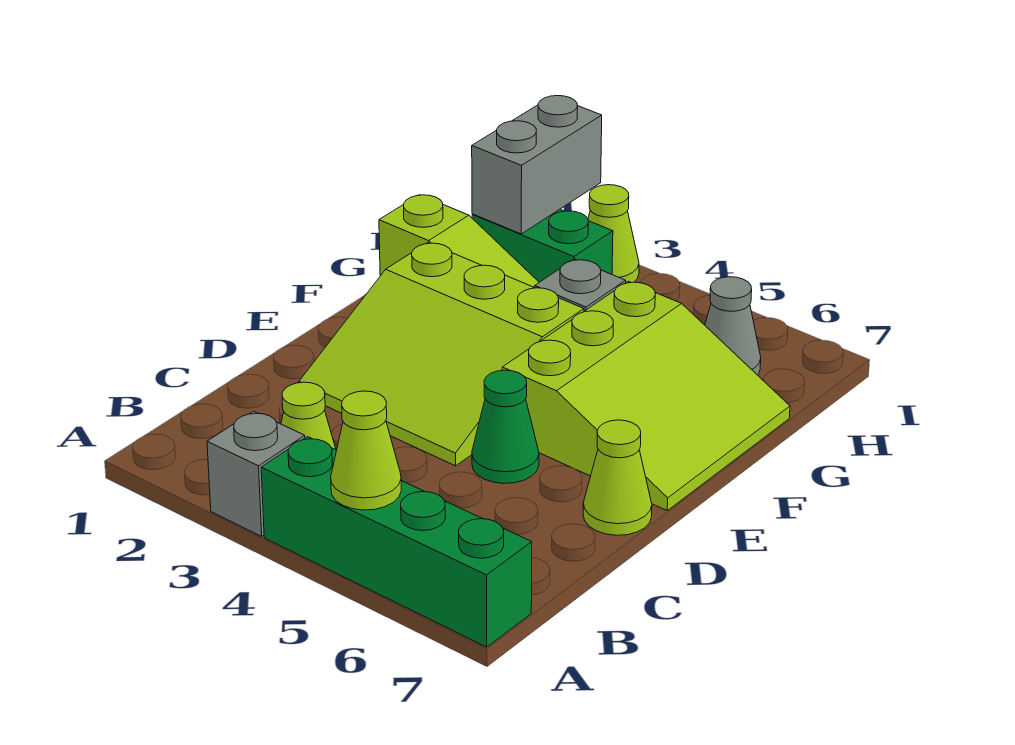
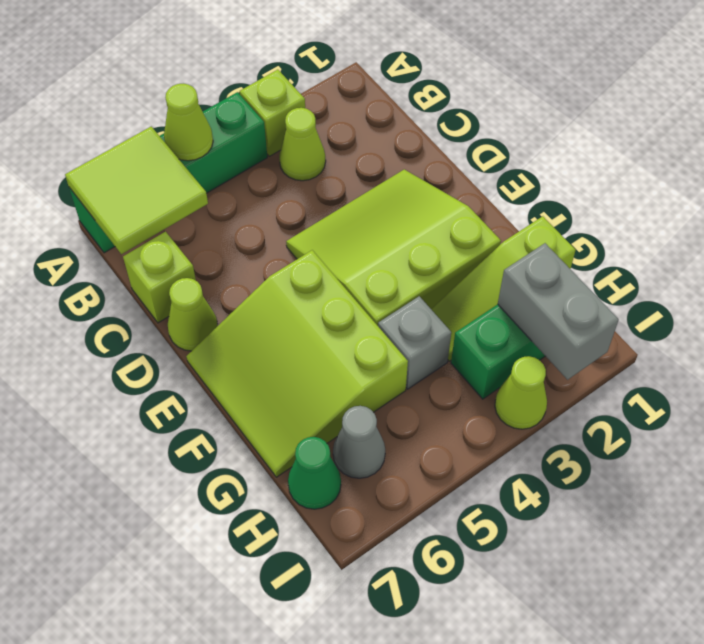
grey brick A3 level 1 -> lime brick A3 level 1
none -> lime tile A6:B7 level 2
none -> lime brick C7 level 1
green cone D5 level 1 -> green cone H7 level 1

